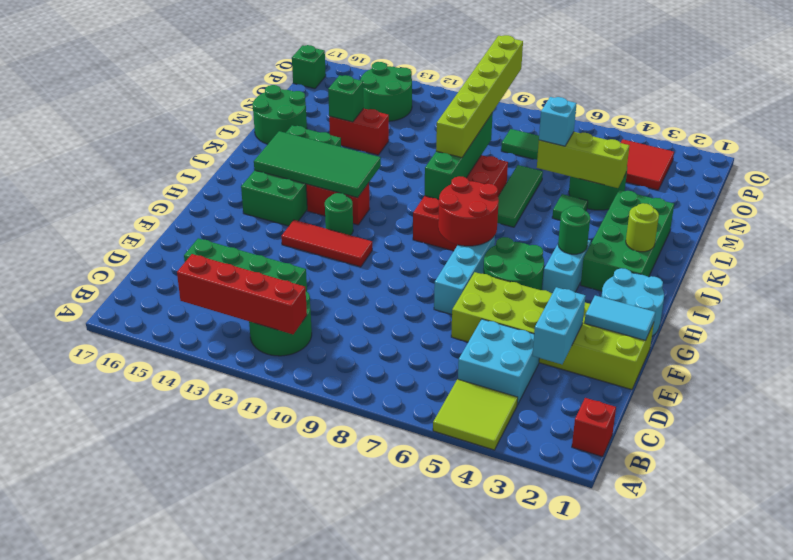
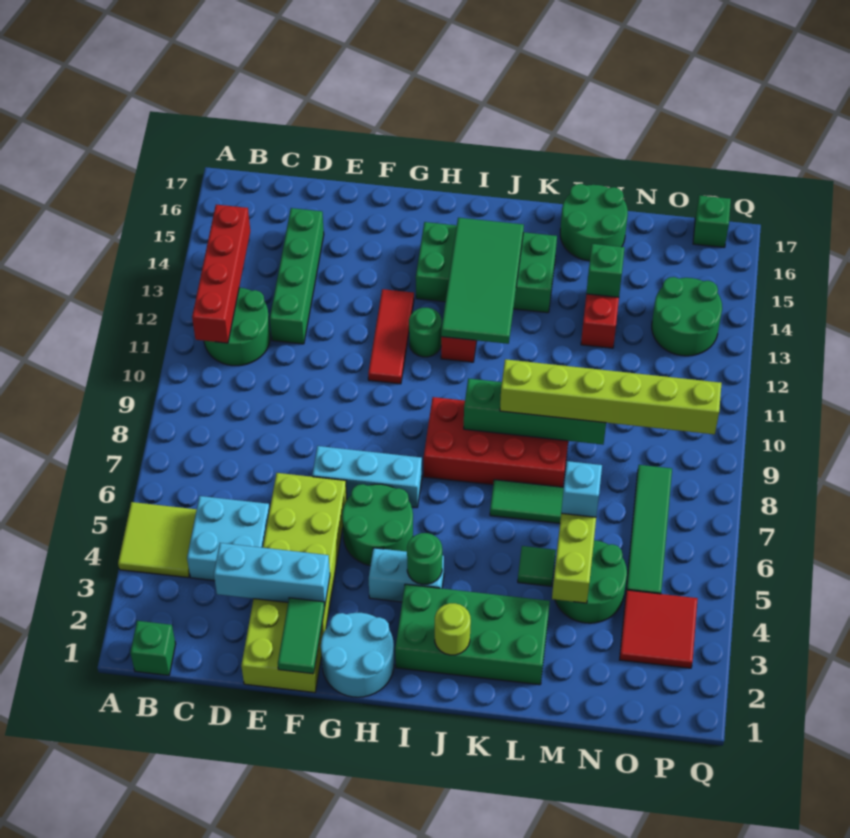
red brick B1 level 1 -> green brick B1 level 1
cyan brick D3:E3 level 2 -> cyan brick D3:F3 level 2
cyan tile F1:F2 level 2 -> green tile F1:F2 level 2
red round brick H7:I8 level 2 -> none

